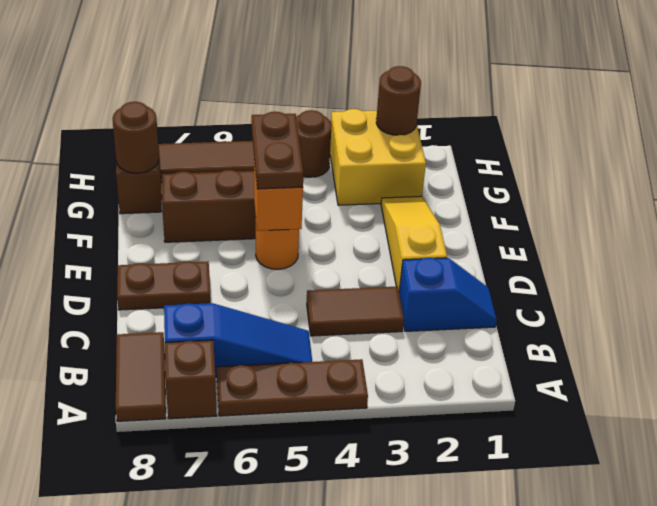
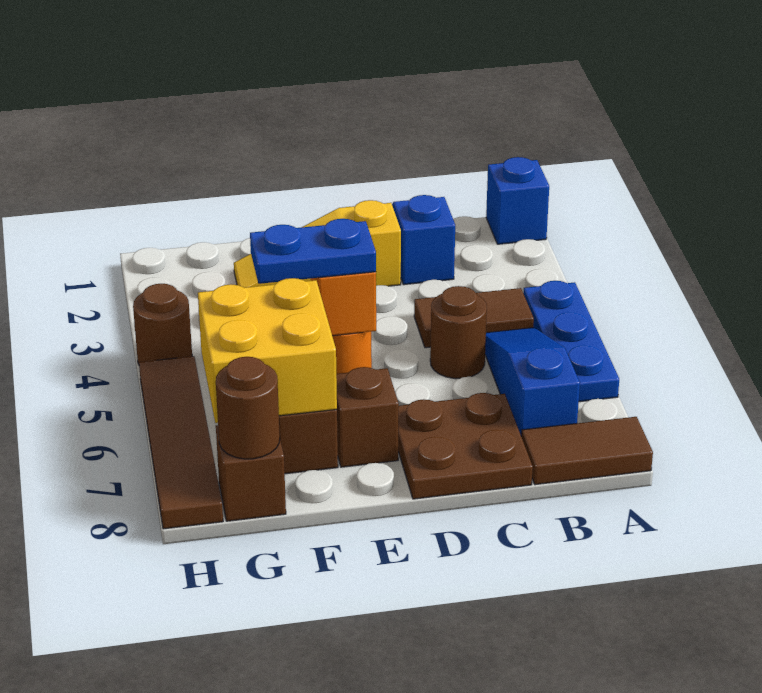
none -> blue brick A1 level 1
brown plate A4:A6 level 1 -> blue plate A4:A6 level 1
brown brick A7 level 1 -> brown brick E7 level 1
brown tile C3:C4 level 1 -> brown tile B4:C4 level 1
brown plate D7:D8 level 1 -> brown plate C7:D8 level 1
brown plate E5:F5 level 3 -> blue plate E5:F5 level 3
yellow brick G2:H3 level 1 -> yellow brick F6:G7 level 2
brown round brick H2 level 2 -> brown round brick C5 level 1

